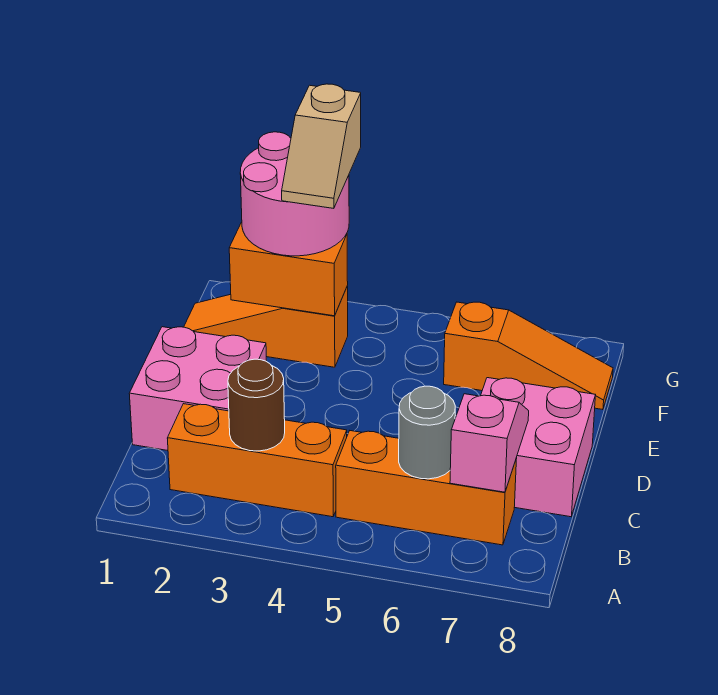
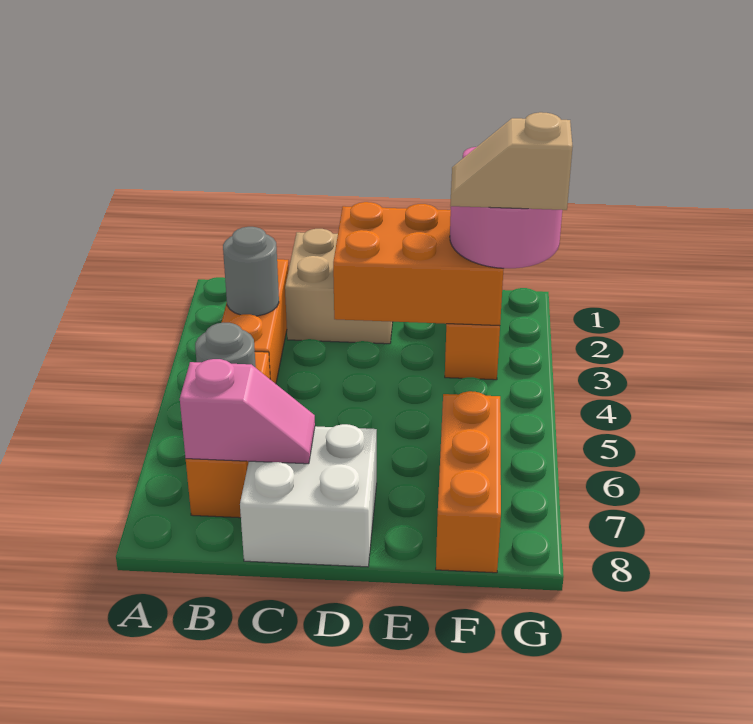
brown round brick B3 level 2 -> grey round brick B3 level 2
pink brick C1:D2 level 1 -> tan brick C1:D2 level 1
pink brick C7:D8 level 1 -> white brick C7:D8 level 1
orange brick F2:F3 level 2 -> orange brick D2:F3 level 2
orange slope F6:F8 level 1 top 6 -> orange brick F6:F8 level 1

